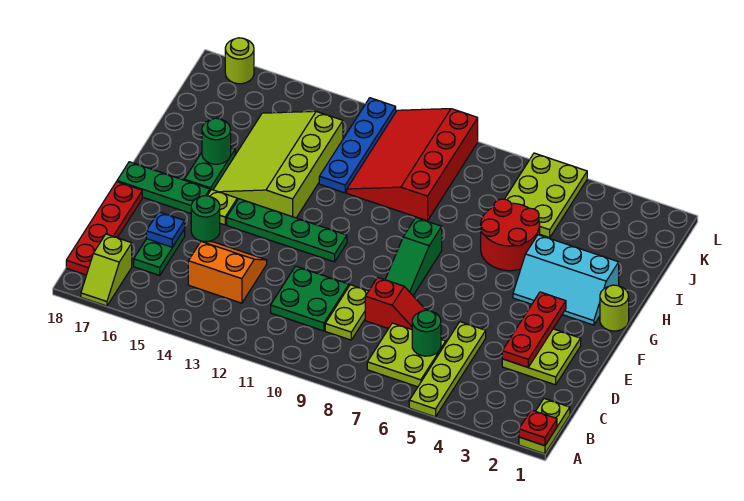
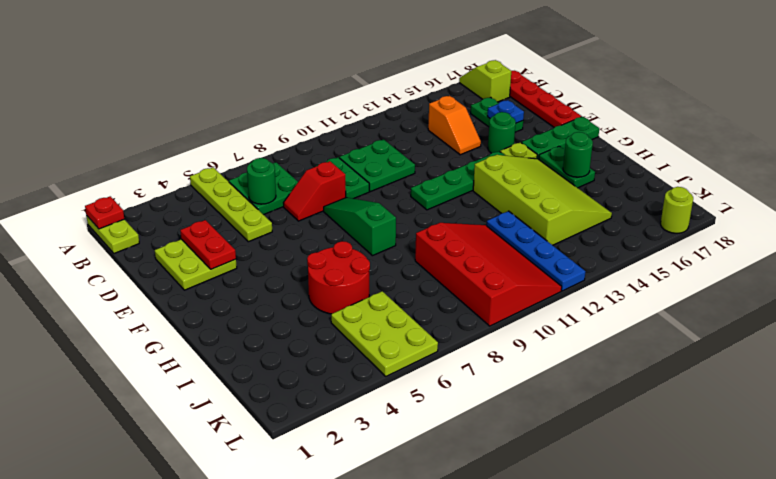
lime plate B6:C7 level 1 -> green plate B6:C7 level 1
lime plate C9:D9 level 1 -> green plate C9:D9 level 1
orange slope C13:D14 level 1 top C -> orange slope C14:D14 level 1 top C
red plate D3:F3 level 2 -> red plate D3:E3 level 2
lime round brick G1 level 1 -> none
cyan slope G2:H4 level 1 top H -> none

